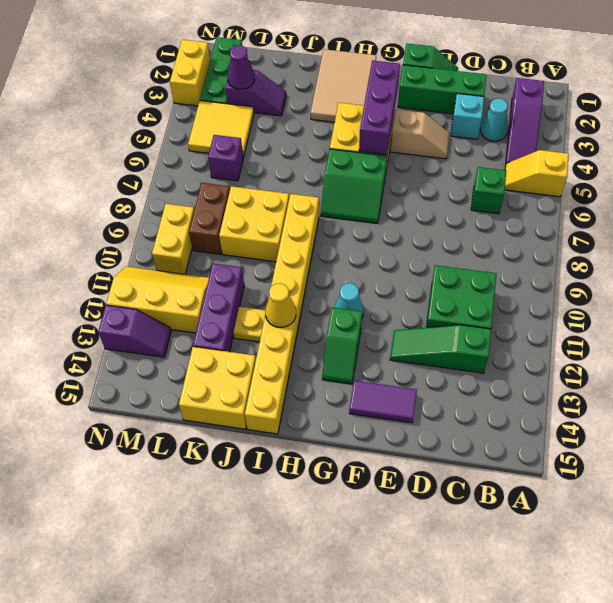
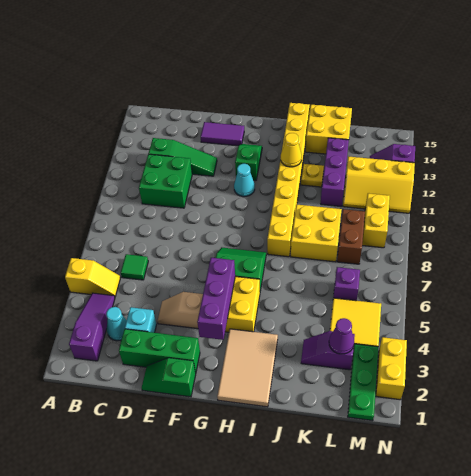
green brick C6 level 1 -> green tile C6 level 1

